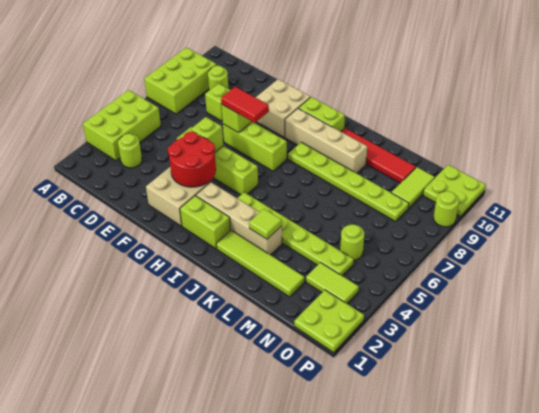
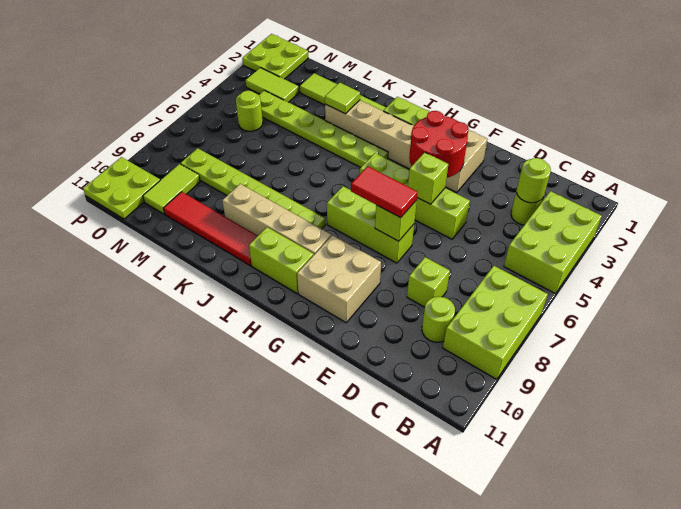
lime round brick P9 level 1 -> lime round brick C3 level 2

